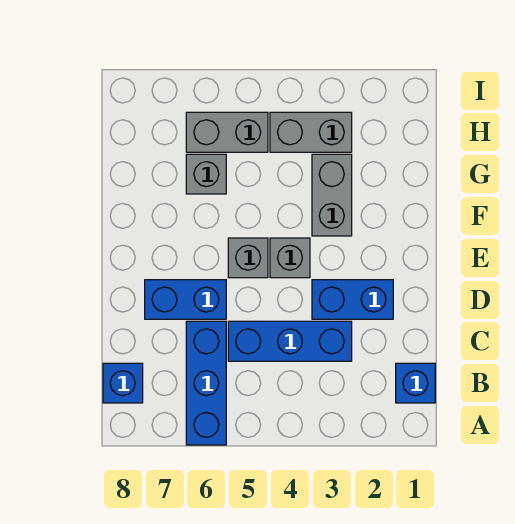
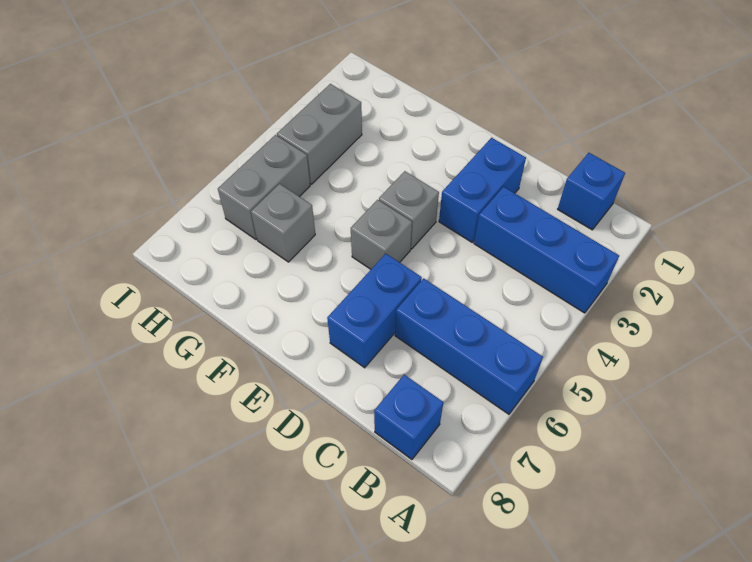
blue brick C3:C5 level 1 -> blue brick A3:C3 level 1
grey brick F3:G3 level 1 -> none

